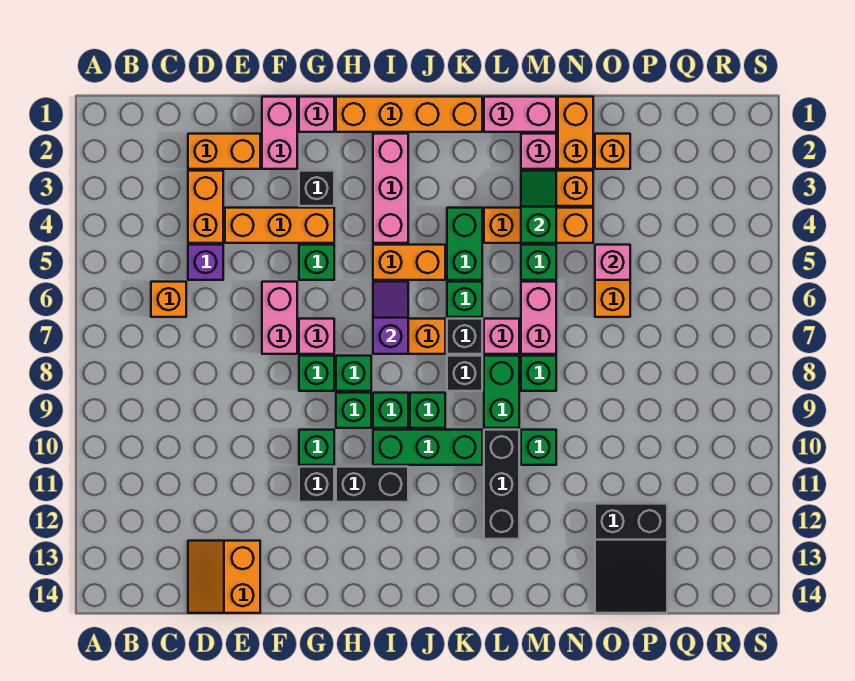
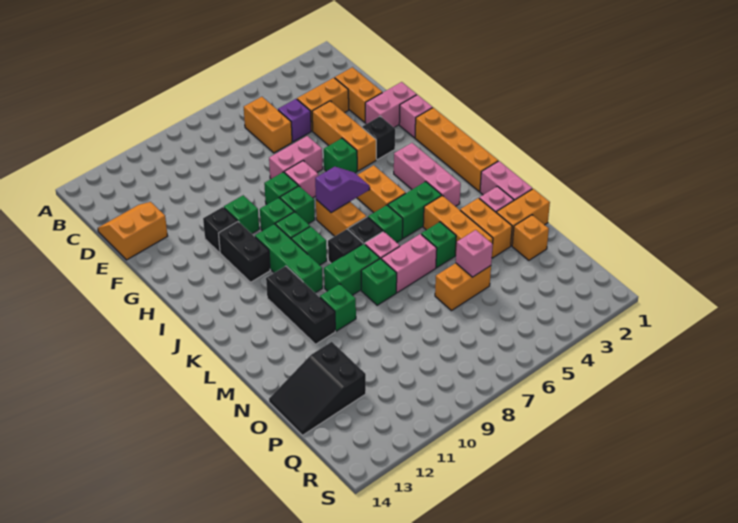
orange brick C6 level 1 -> orange brick C6:D6 level 1
pink brick I2:I4 level 1 -> pink brick I3:K3 level 1
black brick L10:L12 level 1 -> black brick K11:M11 level 1
green slope M3:M4 level 2 top 4 -> none

